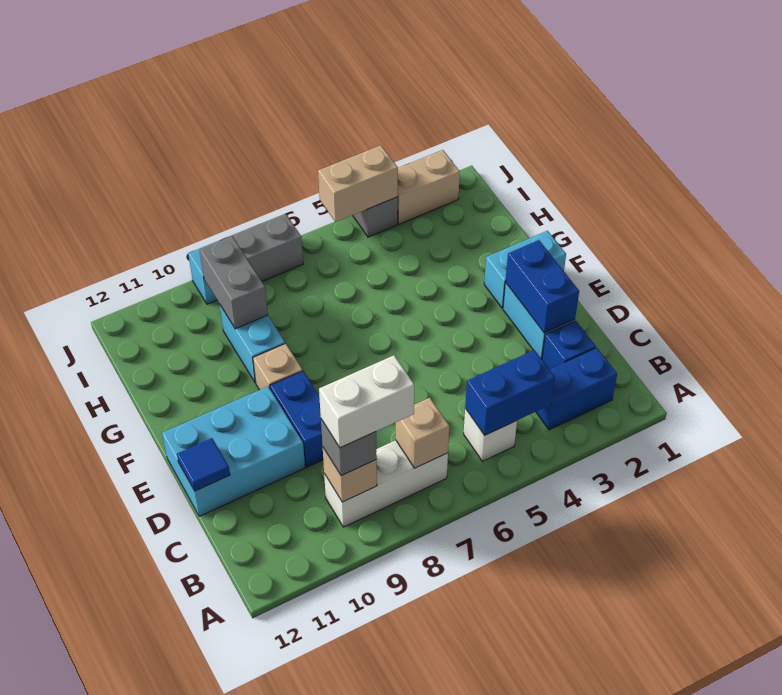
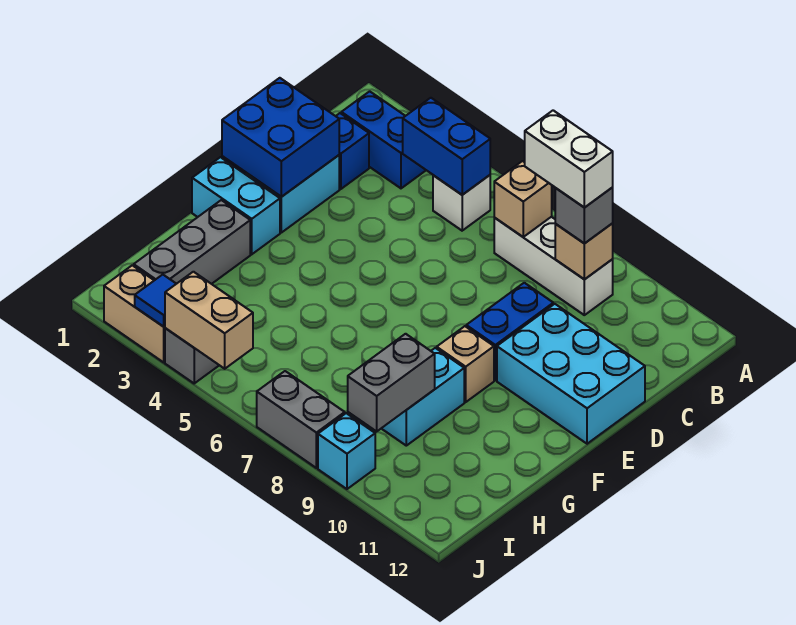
blue brick D2:E2 level 2 -> blue brick D1:E2 level 2
blue tile D12 level 2 -> blue tile J3 level 2
none -> grey brick G2:I2 level 1

